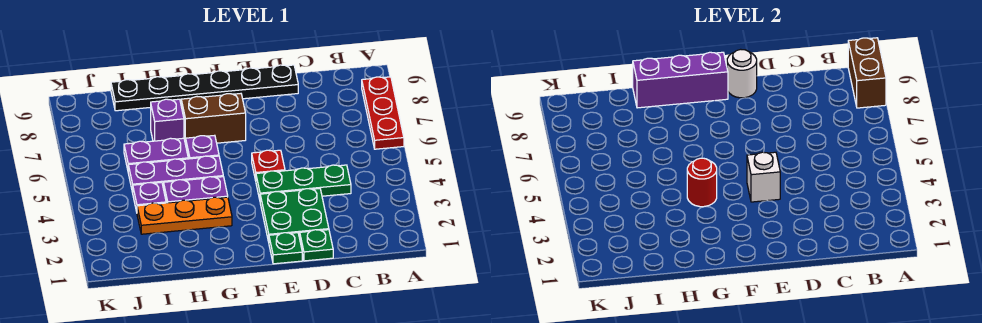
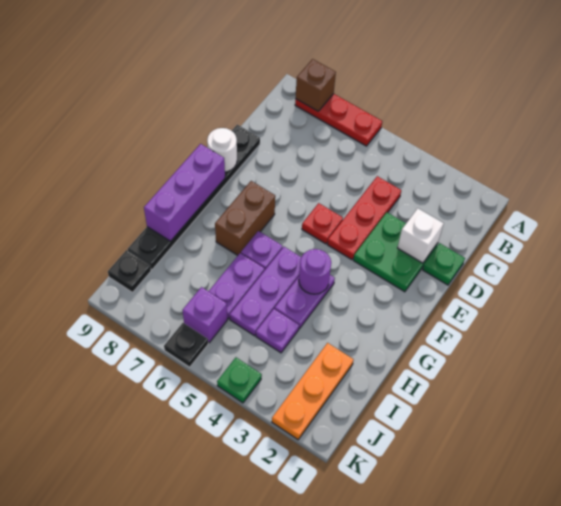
brown brick A8:A9 level 2 -> brown brick A8 level 2
green plate C4:E4 level 1 -> red plate C4:E4 level 1
green plate E1 level 1 -> green plate K4 level 1
white brick E4 level 2 -> white brick D2 level 2
orange plate G3:I3 level 1 -> orange plate I2:K2 level 1
red round brick G4 level 2 -> purple round brick G4 level 2
purple brick H7 level 1 -> purple brick J6 level 1
none -> black plate J9 level 1
none -> black plate K6 level 1

